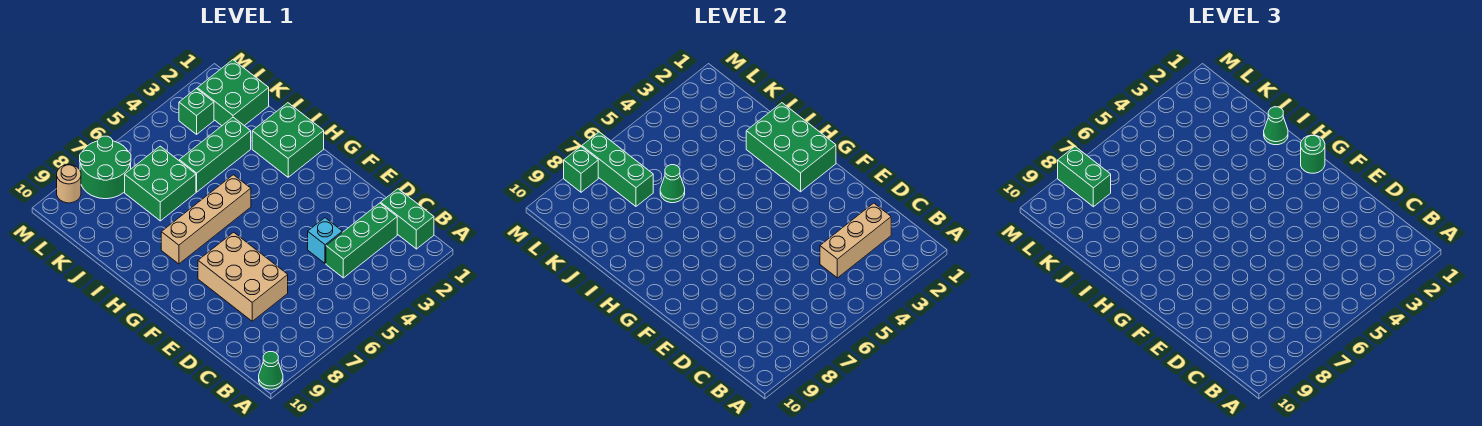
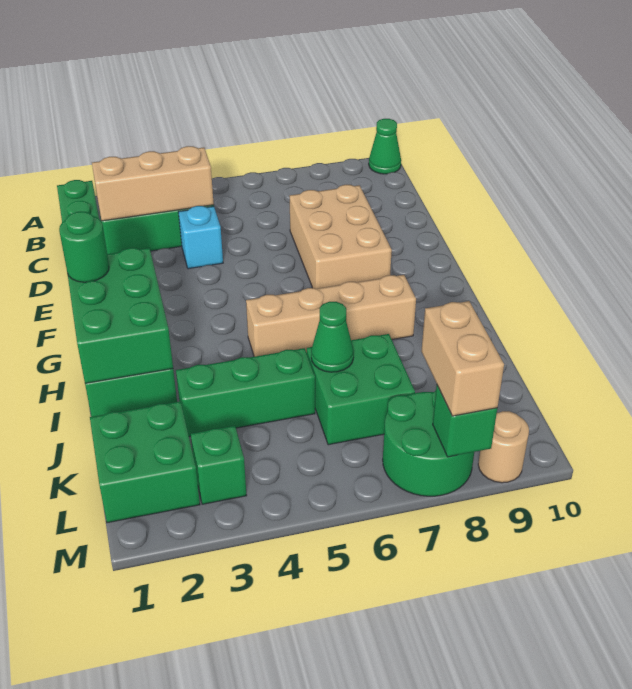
green cone I1 level 3 -> none
green brick K7:M7 level 2 -> none
green brick L8:M8 level 3 -> tan brick L8:M8 level 3

